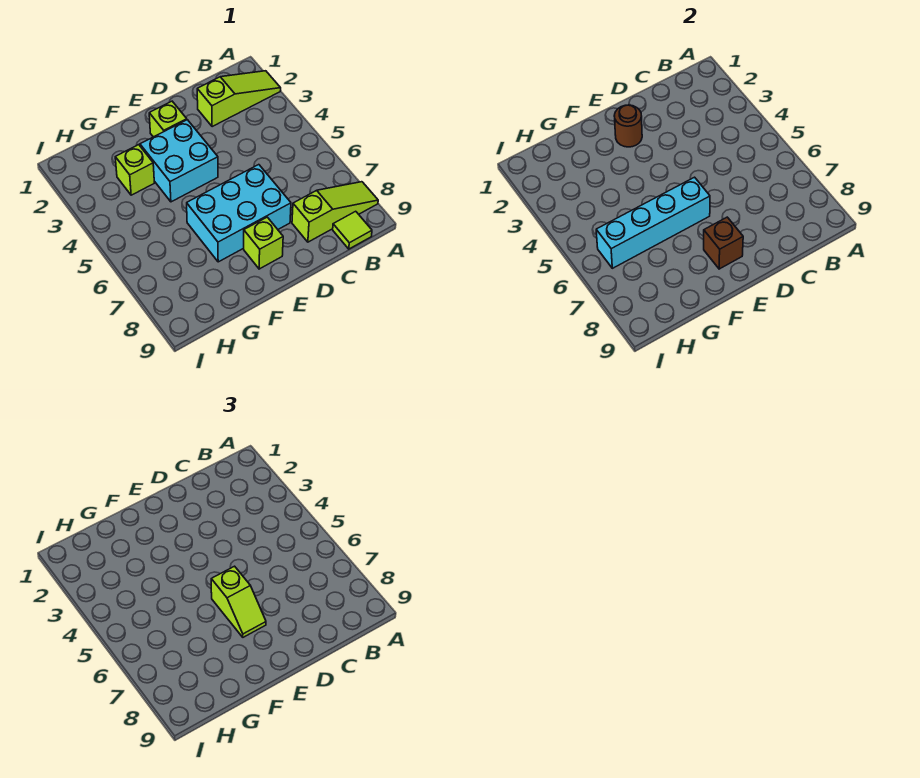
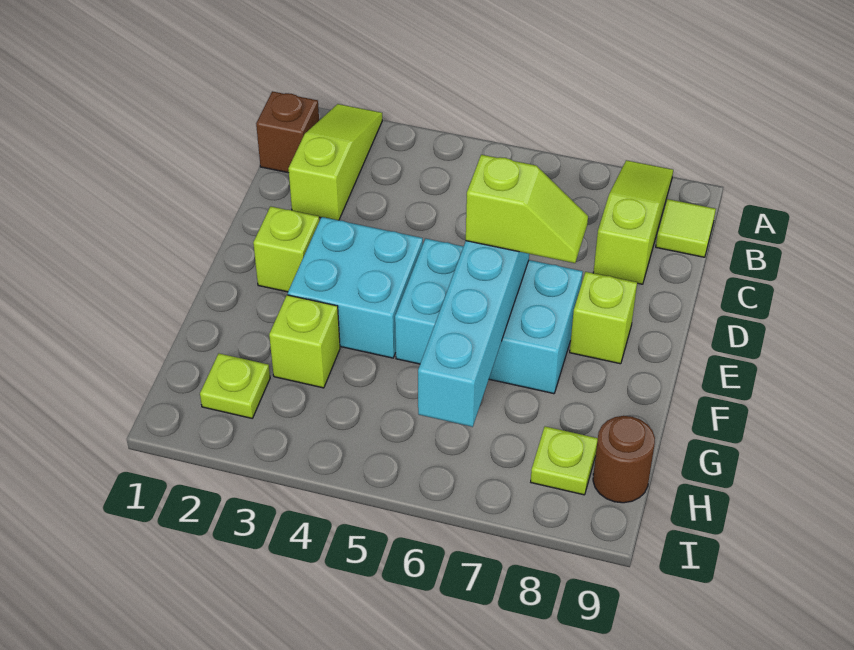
cyan brick D6:F7 level 1 -> cyan brick E5:F7 level 1
brown round brick E2 level 2 -> brown round brick H9 level 1
brown brick E8 level 2 -> brown brick B1 level 1
none -> lime plate H2 level 1
none -> lime plate H8 level 1

